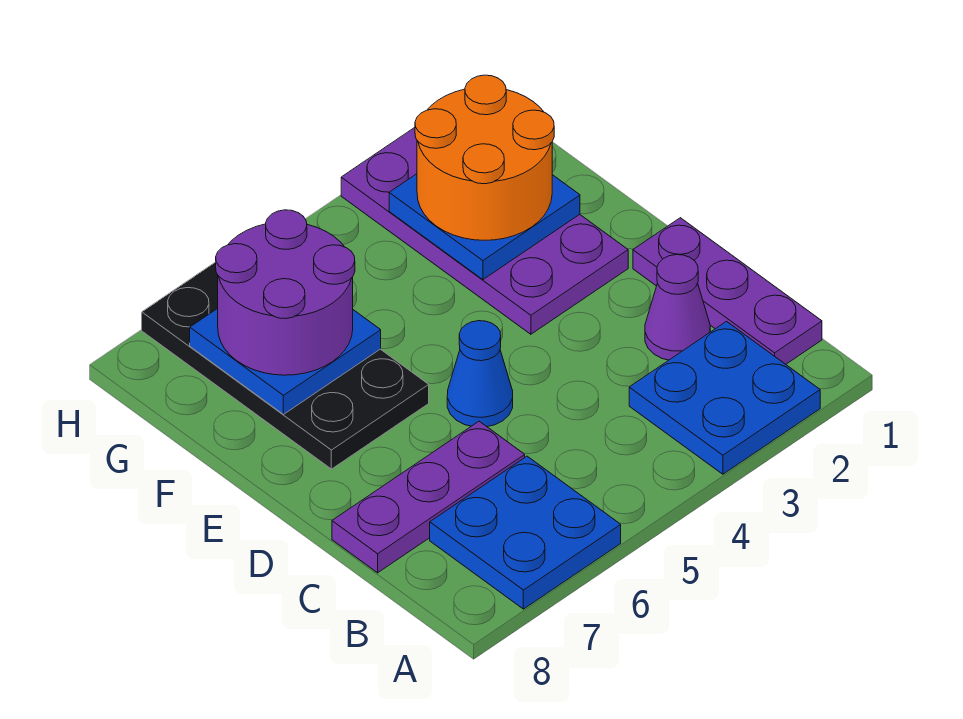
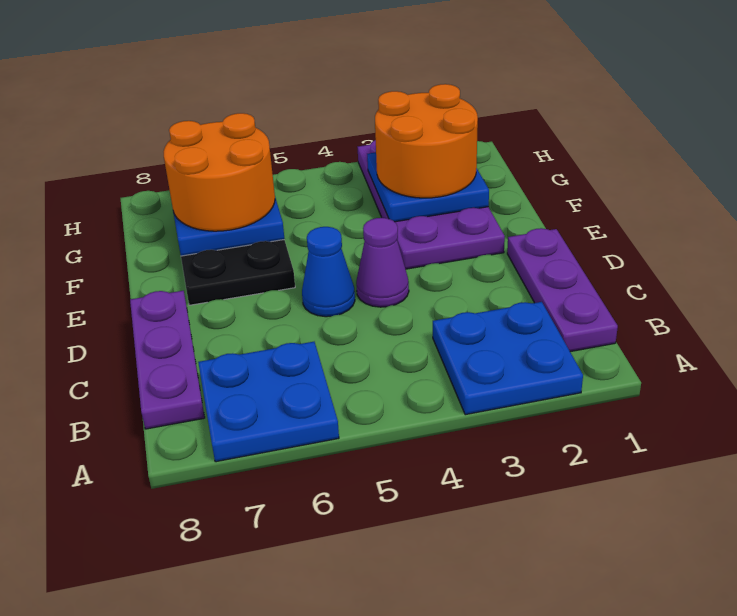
purple cone C2 level 1 -> purple cone D4 level 1
purple plate C6:C8 level 1 -> purple plate B8:D8 level 1
purple round brick F6:G7 level 3 -> orange round brick F6:G7 level 3

